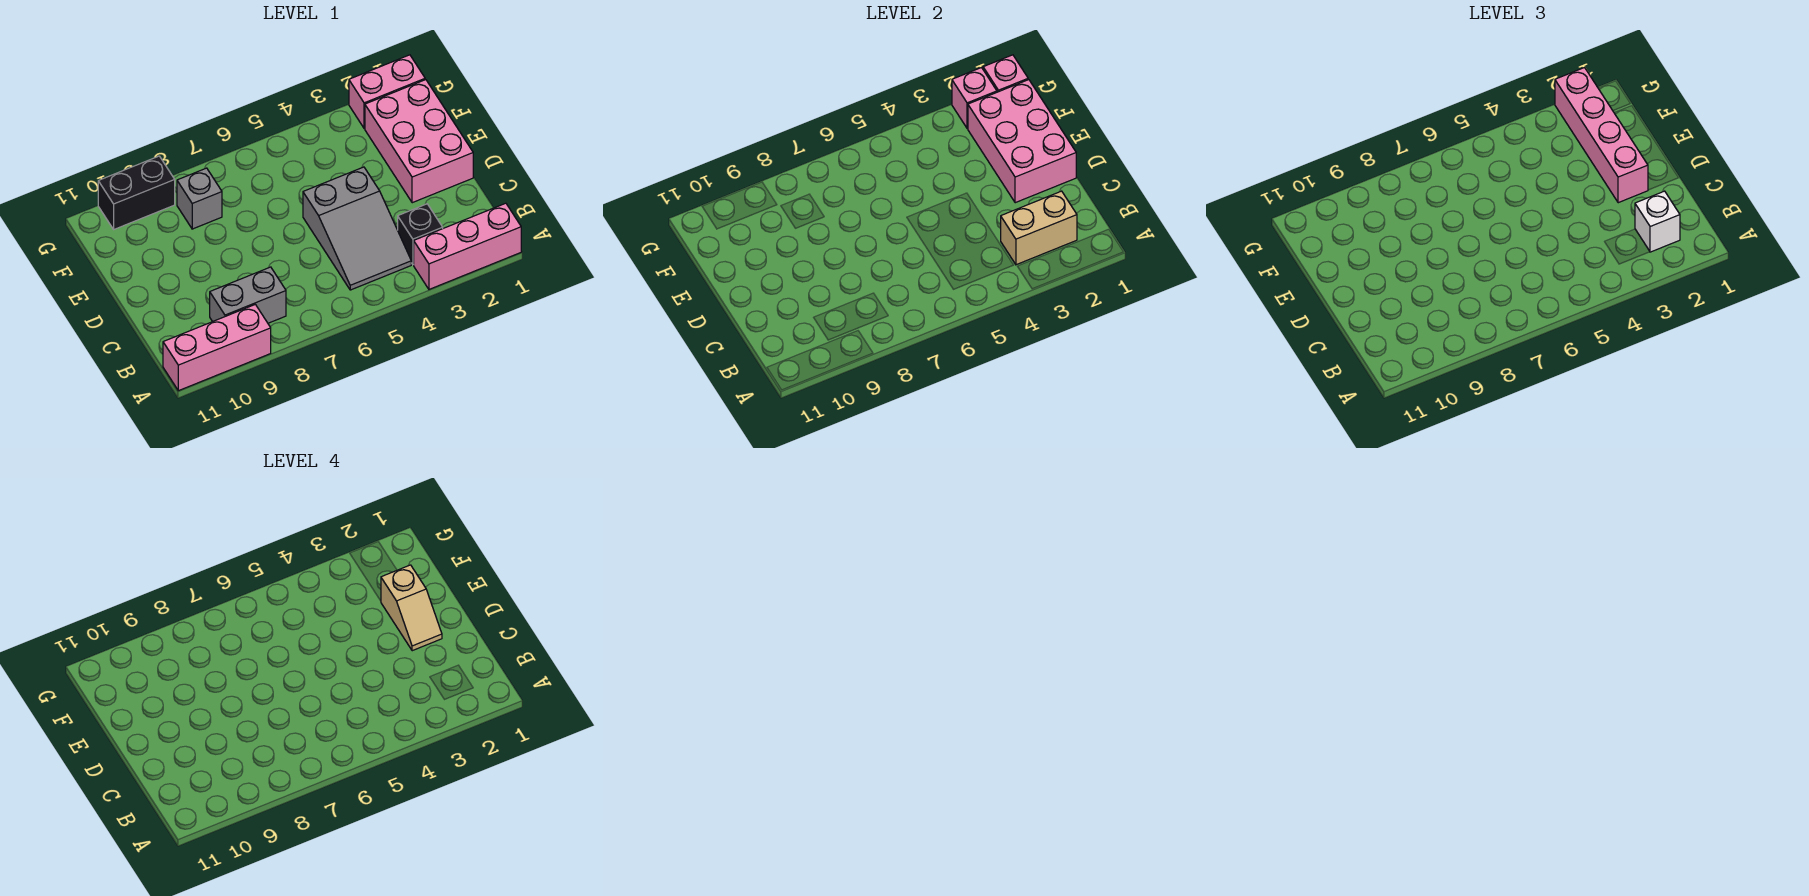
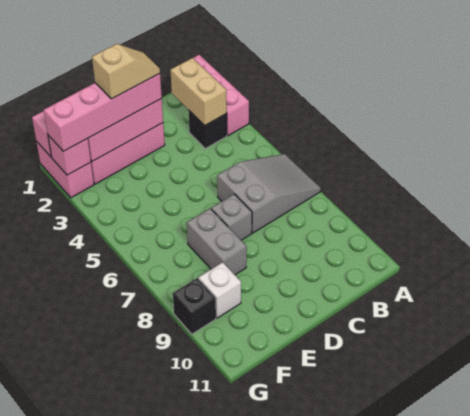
pink brick A9:A11 level 1 -> none
white brick B2 level 3 -> white brick F9 level 1
grey slope B4:D5 level 1 top D -> grey slope A6:C7 level 1 top C
grey brick B8:B9 level 1 -> grey brick E7:E8 level 1
grey brick F8 level 1 -> grey brick D7 level 1
black brick G9:G10 level 1 -> black brick G9 level 1

